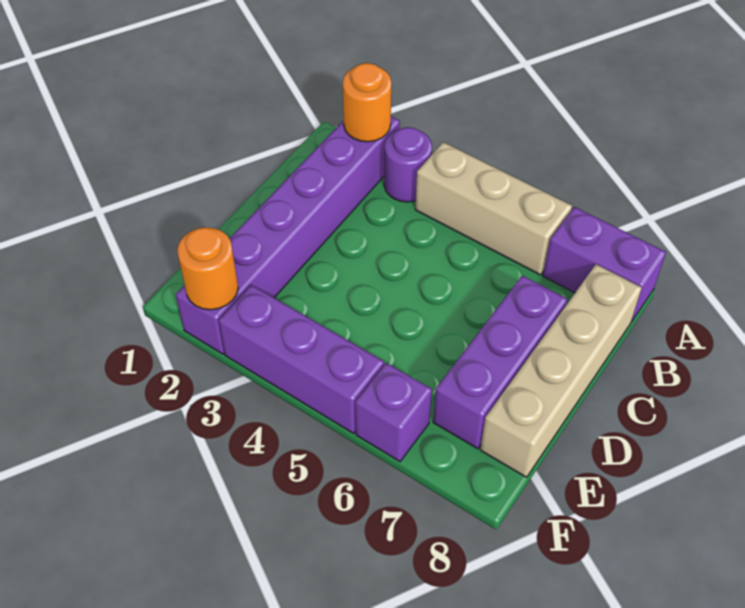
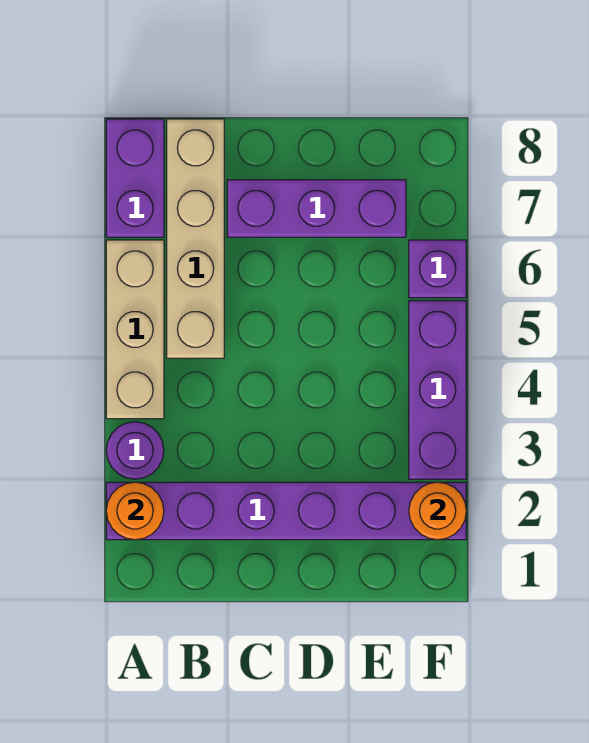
tan brick B8:E8 level 1 -> tan brick B5:B8 level 1

